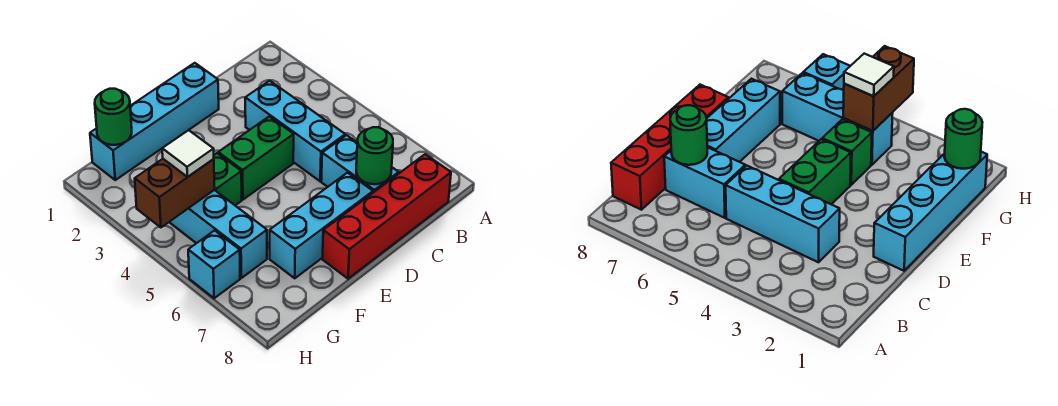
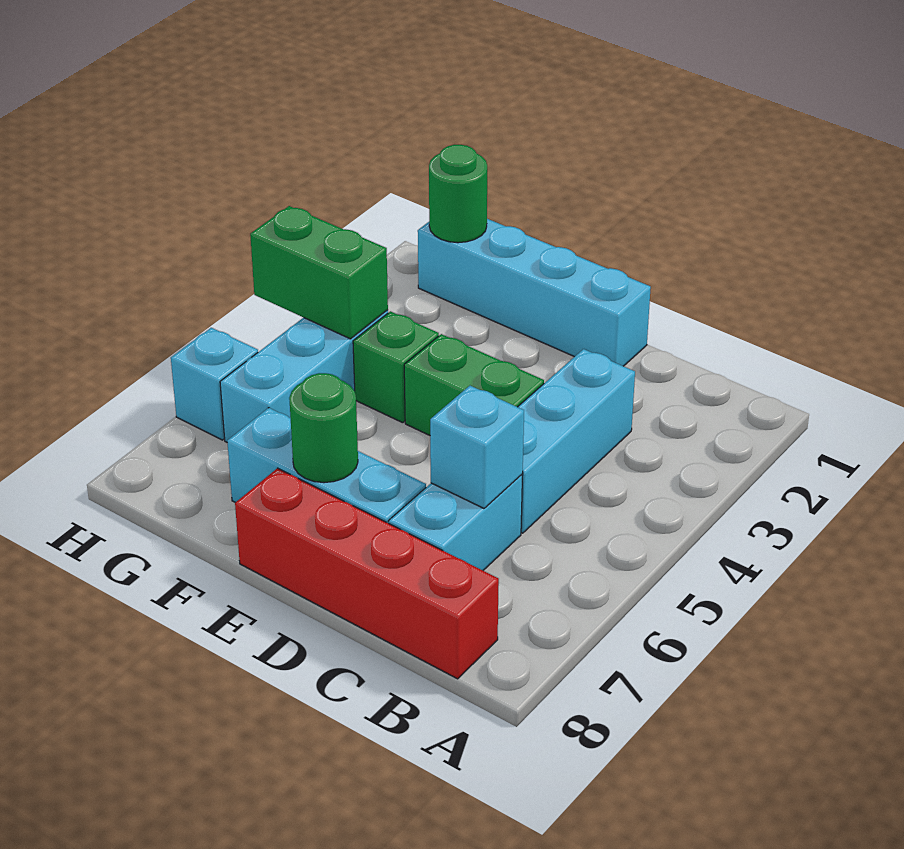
none -> cyan brick C6 level 2
green round brick C7 level 2 -> green round brick E7 level 2
brown brick G4:H4 level 2 -> green brick G4:H4 level 2
white tile G4 level 3 -> none

